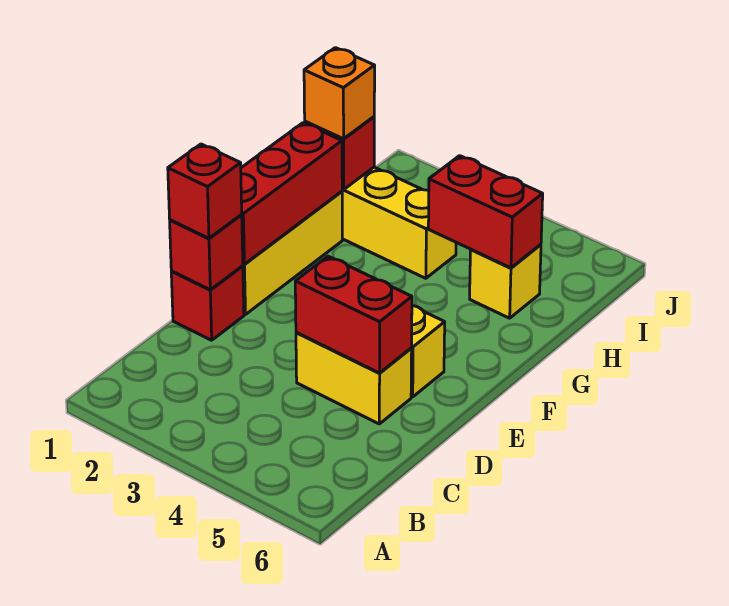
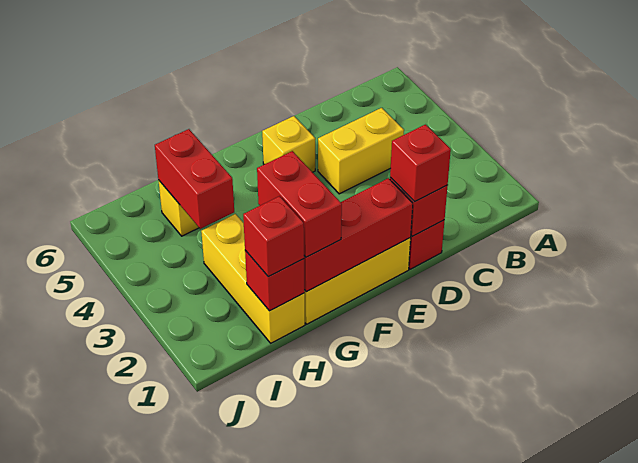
yellow brick D4:D5 level 1 -> yellow brick C4:D4 level 1
red brick D4:D5 level 2 -> red brick G1:G2 level 3
orange brick H1 level 3 -> red brick H1 level 3

